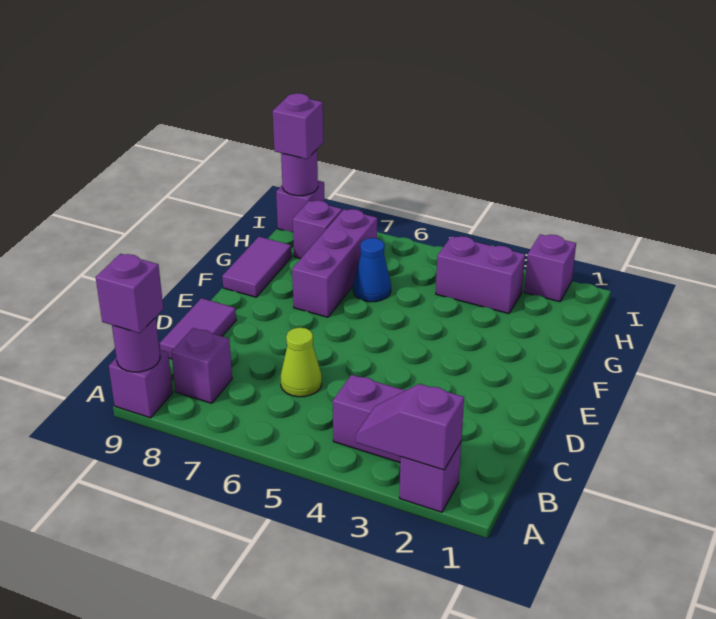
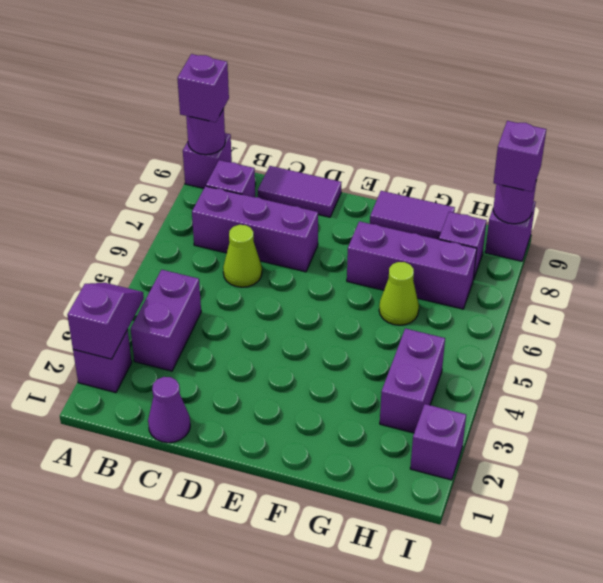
none -> purple brick B7:D7 level 1
none -> purple cone C1 level 1
blue cone G6 level 1 -> lime cone G6 level 1

